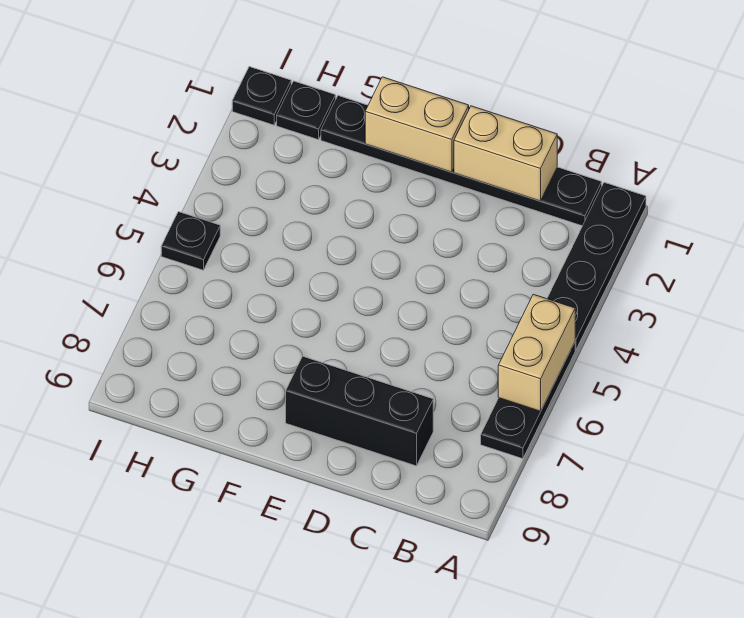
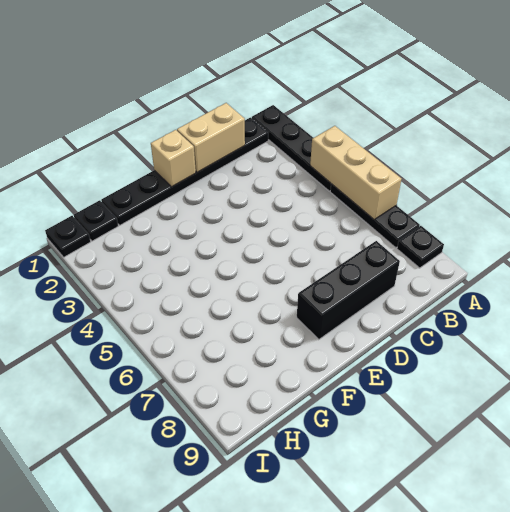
tan brick A5:A6 level 2 -> tan brick A4:A6 level 2
tan brick E1:F1 level 2 -> tan brick E1 level 2
black plate I5 level 1 -> black plate A8 level 1

